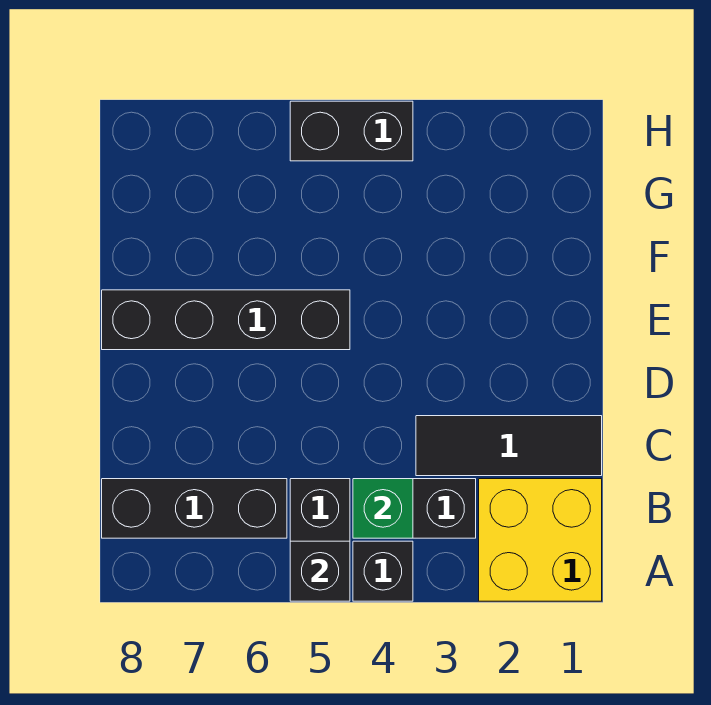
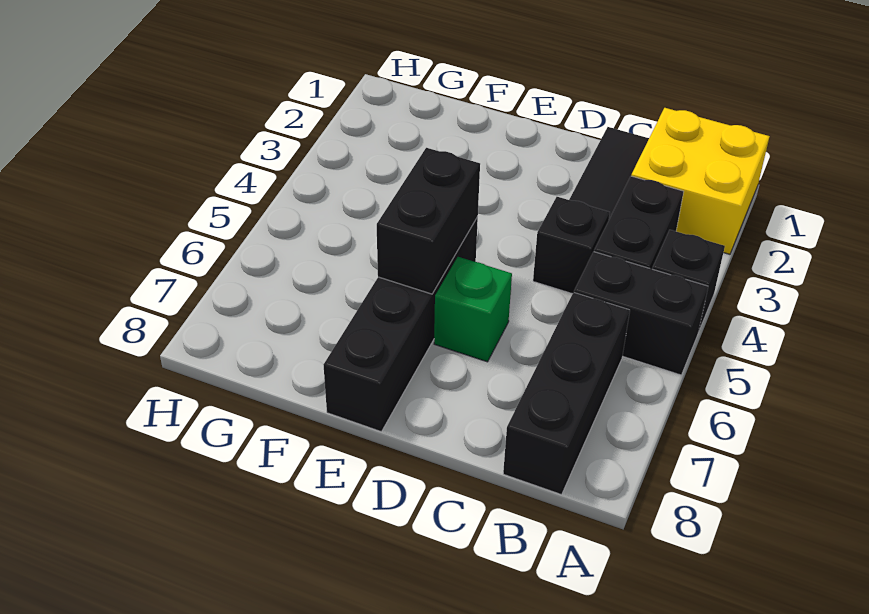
black brick A5 level 2 -> black brick C4 level 1
green brick B4 level 2 -> green brick D6 level 1
black brick H4:H5 level 1 -> black brick E5:E6 level 2

